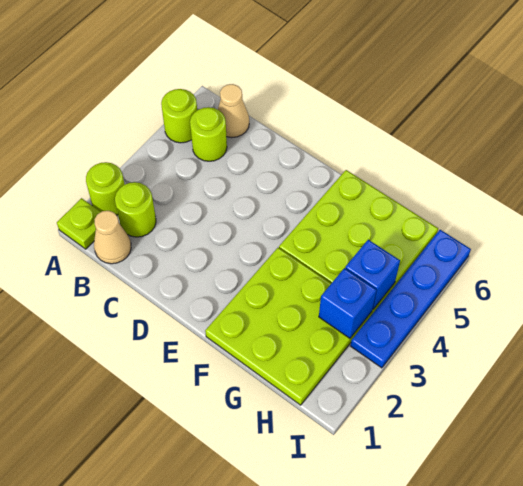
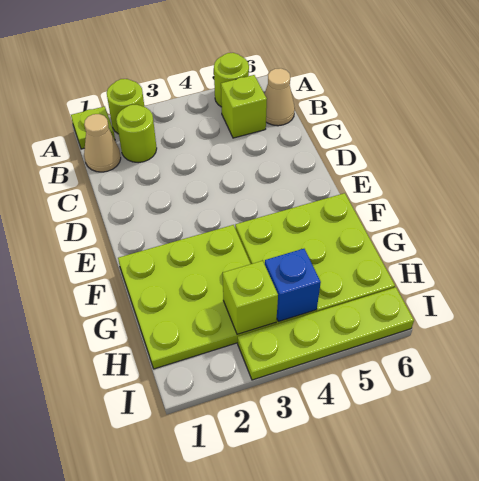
lime round brick B5 level 1 -> lime brick B5 level 1
blue brick H3 level 2 -> lime brick H3 level 2
blue plate I3:I6 level 1 -> lime plate I3:I6 level 1

